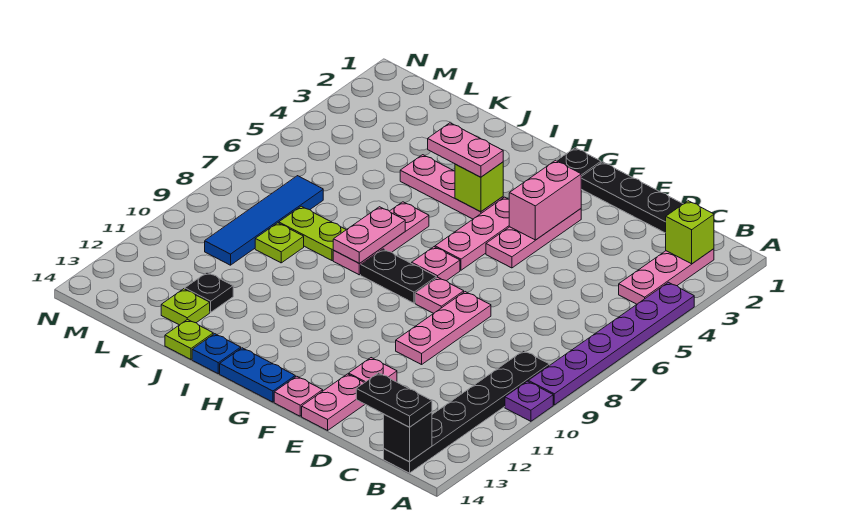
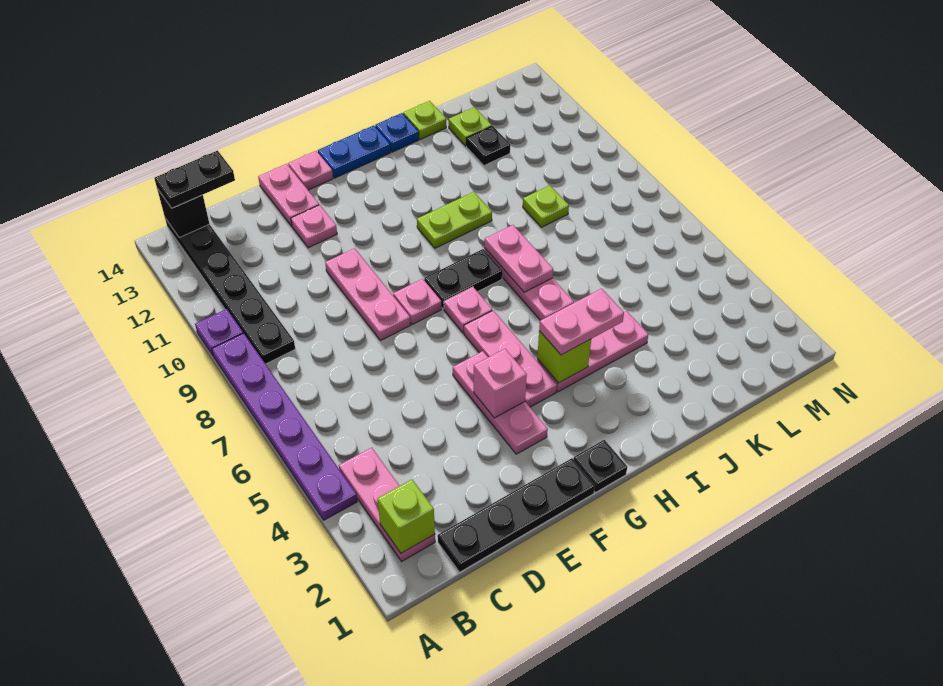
pink brick F3:F4 level 2 -> pink brick F4 level 2
lime plate J8:K8 level 1 -> lime plate H10:I10 level 1
blue tile L7:L10 level 1 -> none

